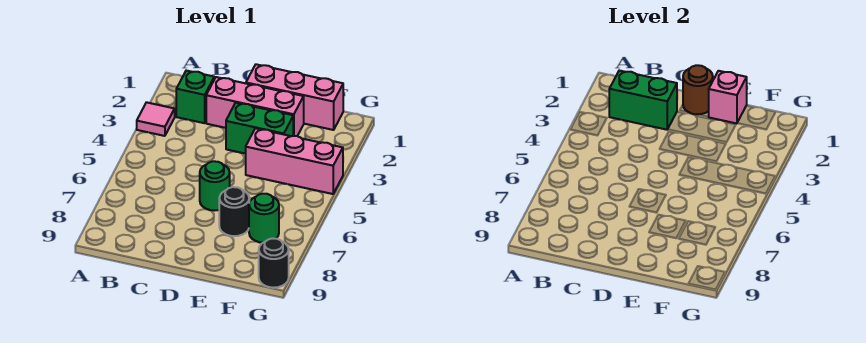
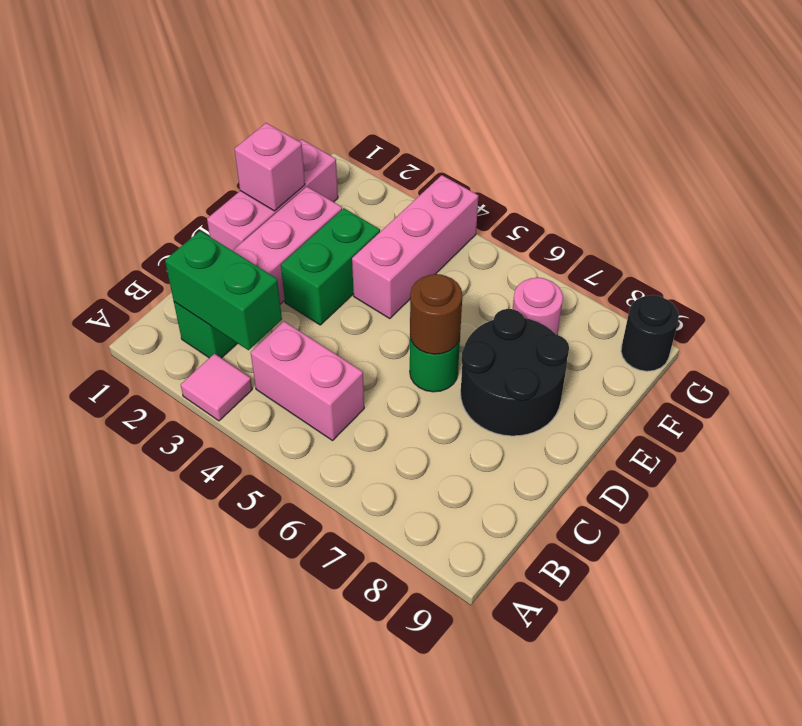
green brick B2:C2 level 2 -> green brick B2:B3 level 2
none -> pink brick B4:B5 level 1
brown round brick D1 level 2 -> brown round brick D6 level 2
black round brick E7 level 1 -> black round brick D7:E8 level 1
green round brick F7 level 1 -> pink round brick F7 level 1

